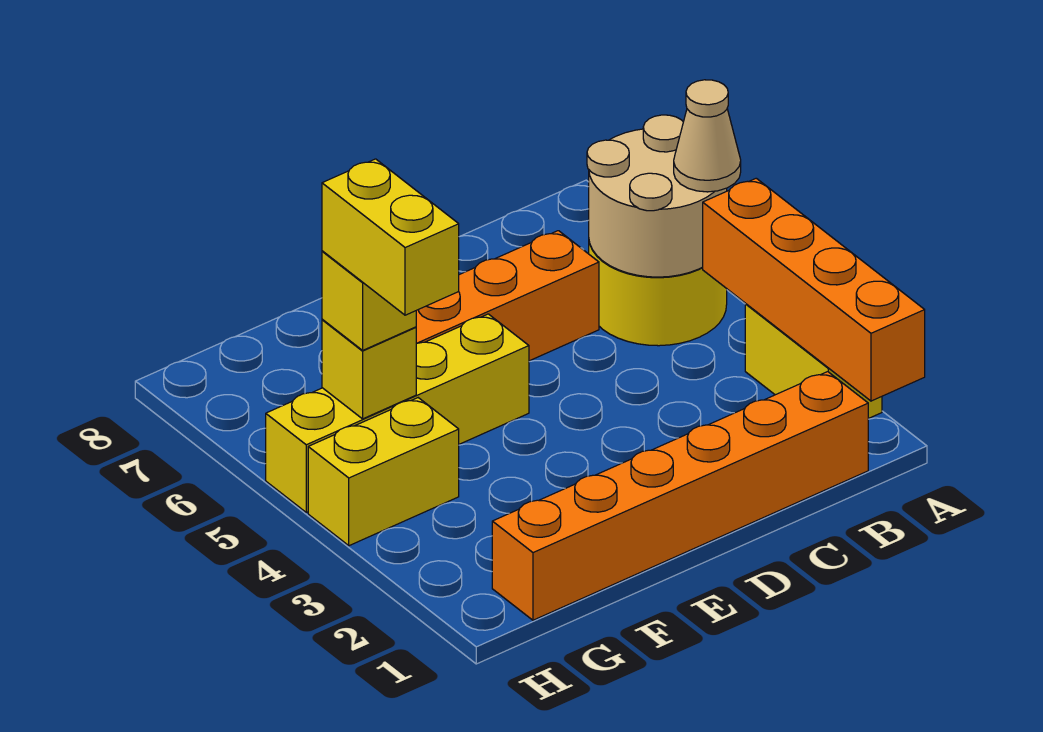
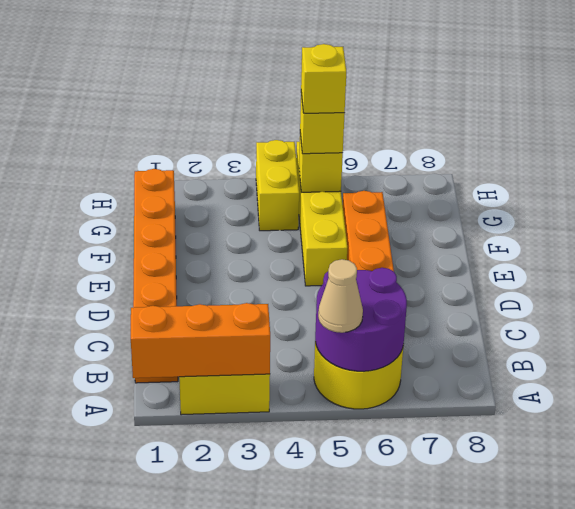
orange brick A1:A4 level 2 -> orange brick A1:A3 level 2
tan round brick A5:B6 level 2 -> purple round brick A5:B6 level 2
yellow brick G4:G5 level 4 -> yellow brick G5 level 4

